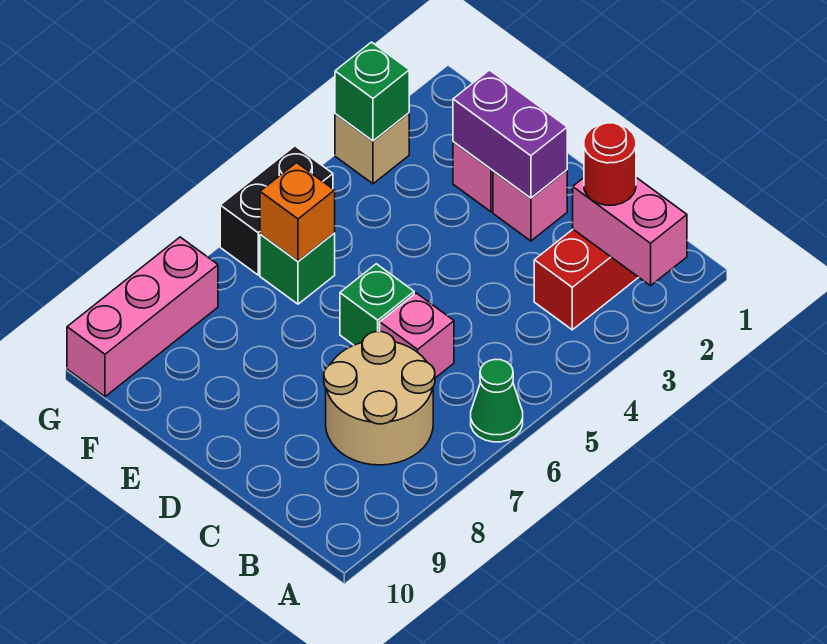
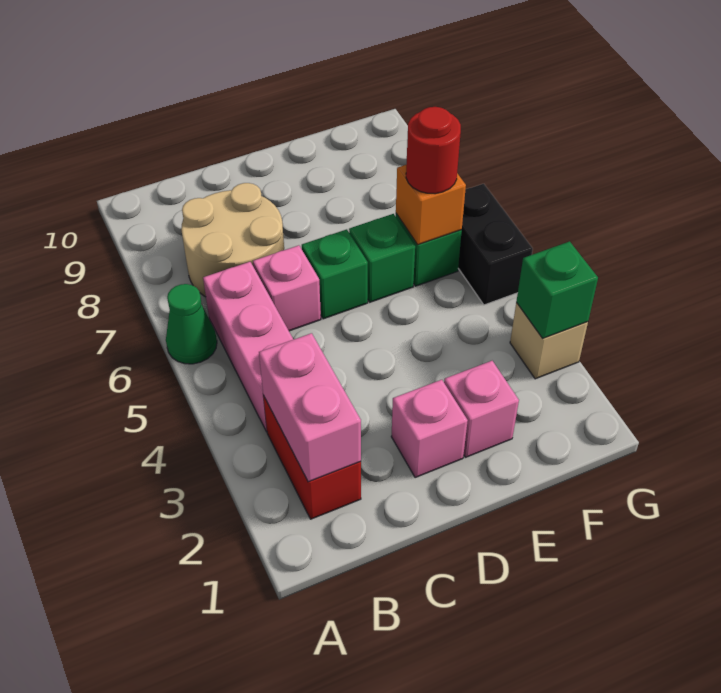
pink brick A2:B2 level 2 -> pink brick B2:B3 level 2
red round brick B2 level 3 -> red round brick F6 level 3
purple brick D2:E2 level 2 -> none
none -> green brick E6 level 1
pink brick G8:G10 level 1 -> pink brick B4:B6 level 1

